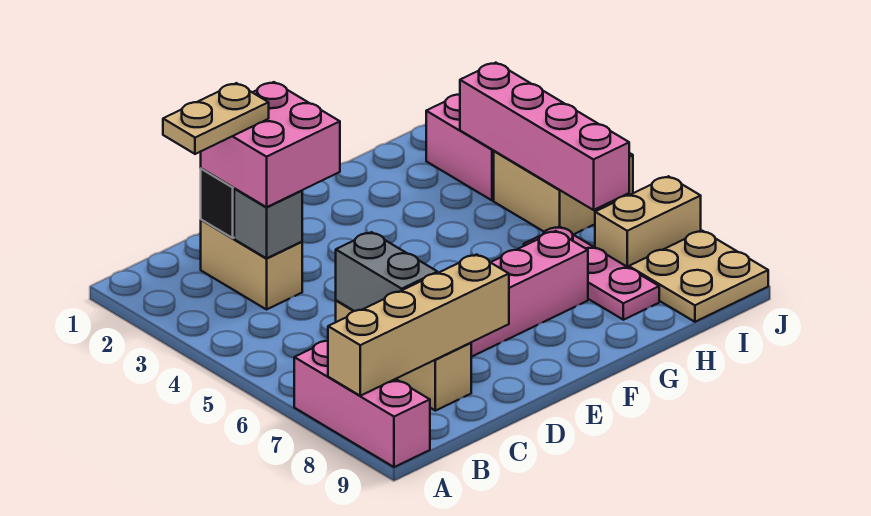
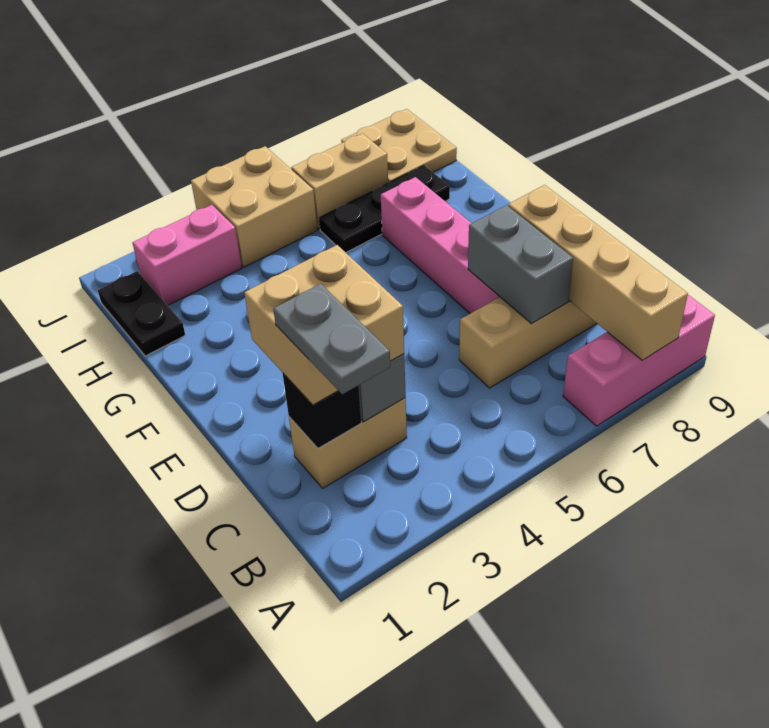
tan plate B2:C2 level 4 -> grey plate B2:C2 level 4
pink brick C2:D3 level 3 -> tan brick C2:D3 level 3
grey brick C6:C7 level 2 -> grey brick C7:D7 level 2
none -> black plate H1:I1 level 1
pink plate H6:H8 level 1 -> black plate H6:H8 level 1
pink brick I3:I6 level 2 -> none
tan brick I7:J7 level 1 -> tan brick I6:I7 level 1

